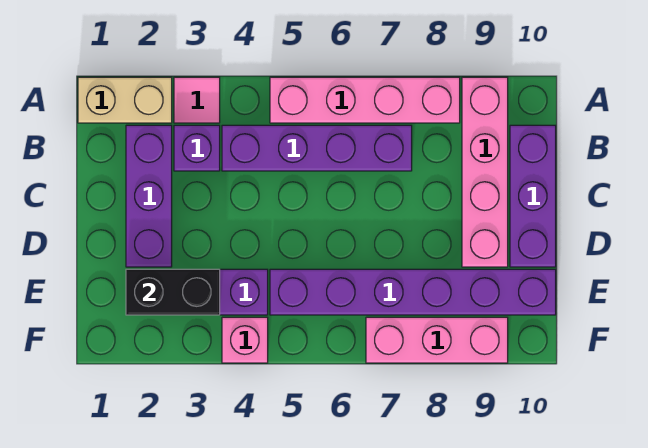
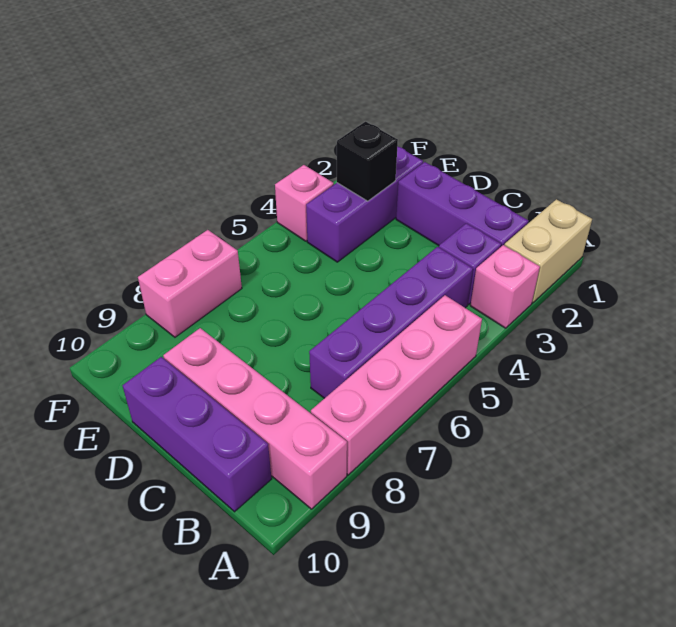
pink tile A3 level 1 -> pink brick A3 level 1
black brick E2:E3 level 2 -> black brick E3 level 2
purple brick E5:E10 level 1 -> none
pink brick F7:F9 level 1 -> pink brick F7:F8 level 1

